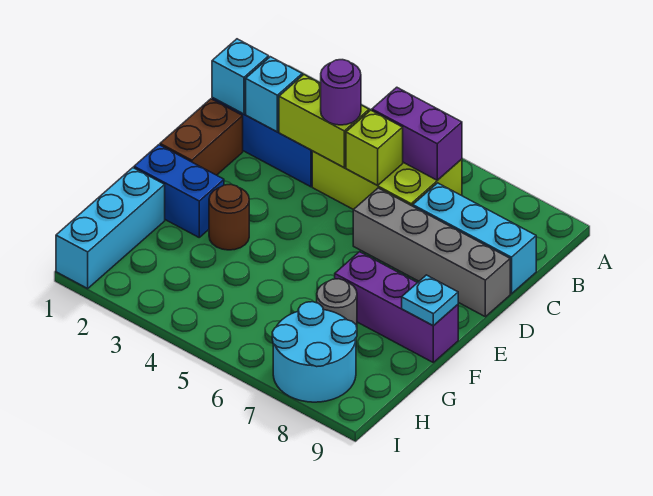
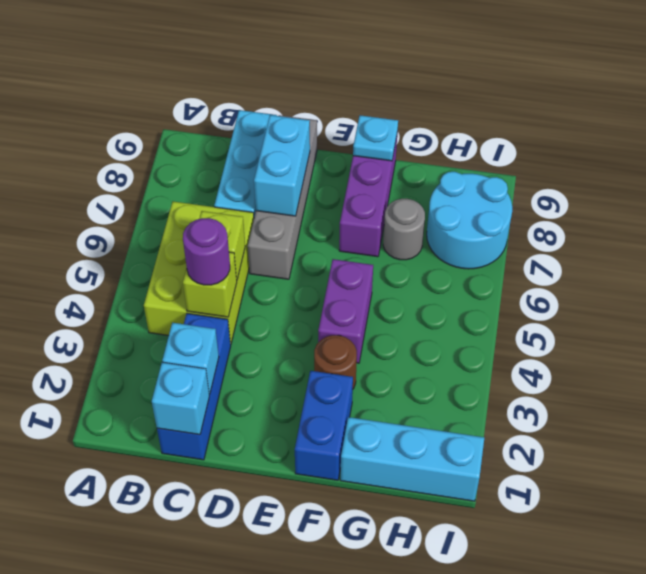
purple brick B5:B6 level 2 -> purple brick F4:F5 level 1
lime brick C3:C4 level 2 -> lime brick C4 level 2
brown brick D1:E1 level 1 -> none
none -> cyan brick D7:D8 level 2

